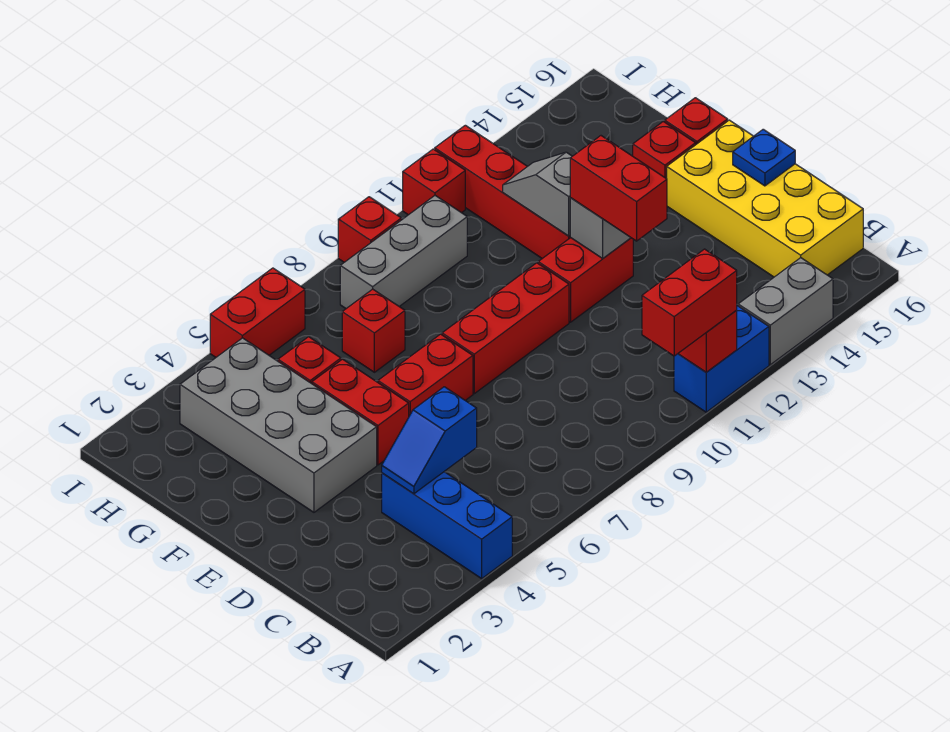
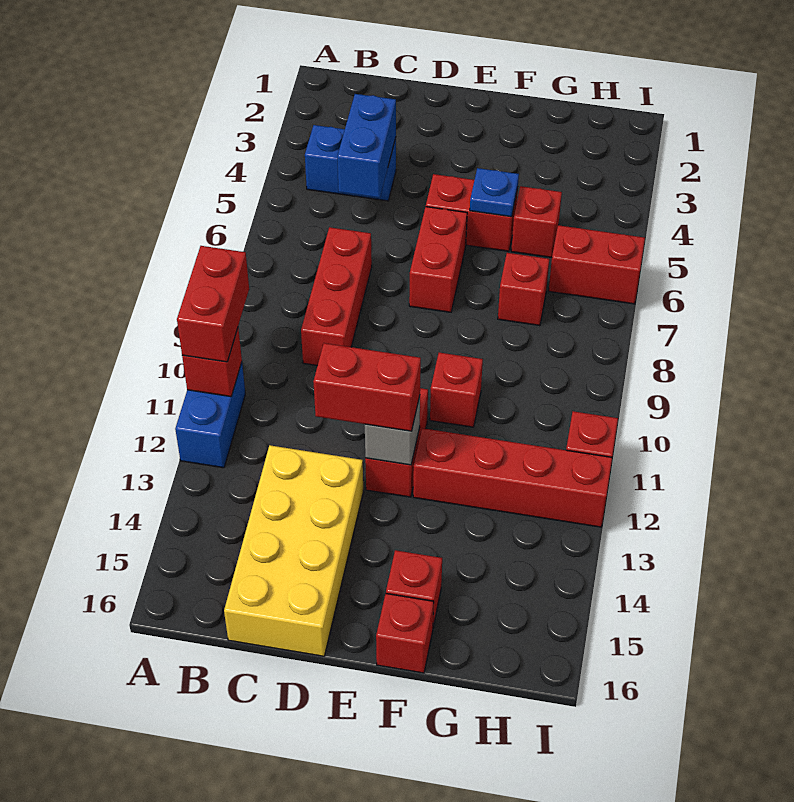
blue brick A4:C4 level 1 -> blue brick B4:C4 level 1
grey brick A13:A14 level 1 -> none
yellow brick B15:E16 level 1 -> yellow brick C13:D16 level 1
blue slope C4:C5 level 2 top 5 -> blue brick C4:C5 level 2
blue plate D16 level 2 -> blue plate F5 level 2
grey brick E3:H4 level 1 -> none
red brick E8:E10 level 1 -> red brick C7:C9 level 1
grey slope F12:G12 level 2 top F -> none
grey brick H8:H10 level 1 -> none
red brick I5:I6 level 1 -> red brick H6:I6 level 1
red brick I9 level 1 -> red brick F10 level 1

